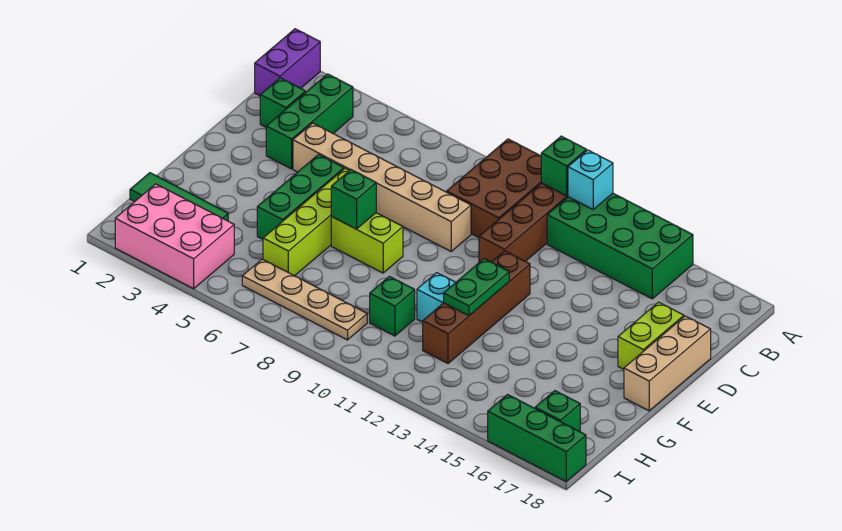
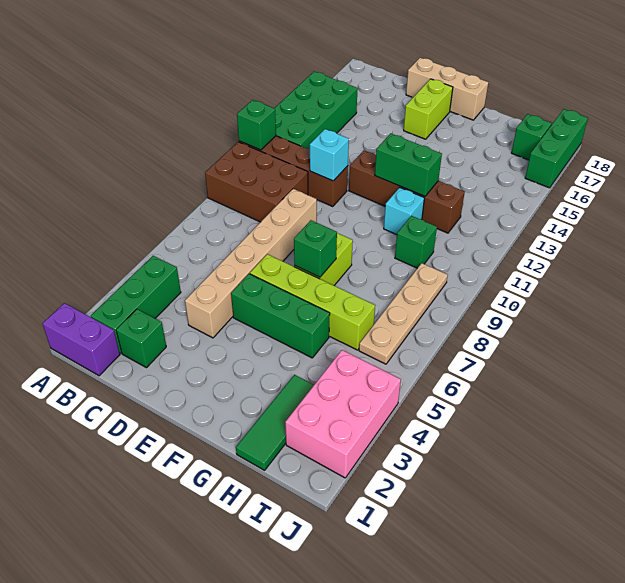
cyan brick A12 level 2 -> cyan brick D11 level 2
green brick B3:D3 level 1 -> green brick B2:B4 level 1
lime brick D17:E17 level 1 -> lime brick E16:E17 level 1
green plate F12:G12 level 2 -> green brick F12:G12 level 2

